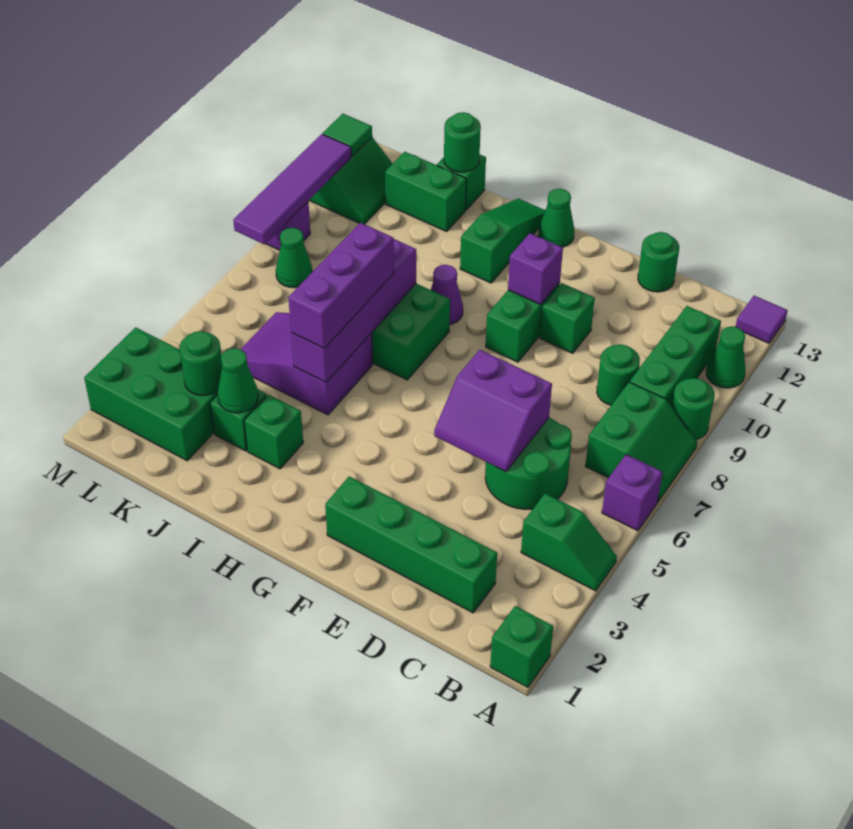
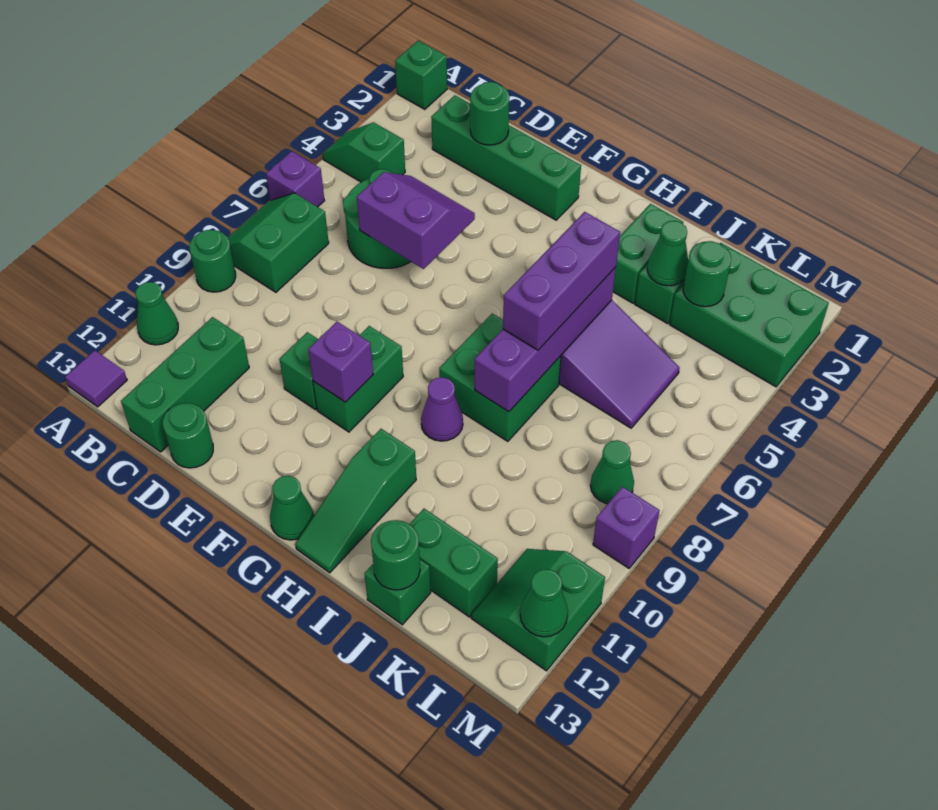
green brick B9:B11 level 1 -> green brick C11:C13 level 1
green round brick C9 level 1 -> green round brick D2 level 2
green brick I3 level 1 -> green brick I2:I3 level 1
purple tile M8:M11 level 2 -> none
green tile M12 level 2 -> green cone M12 level 2

